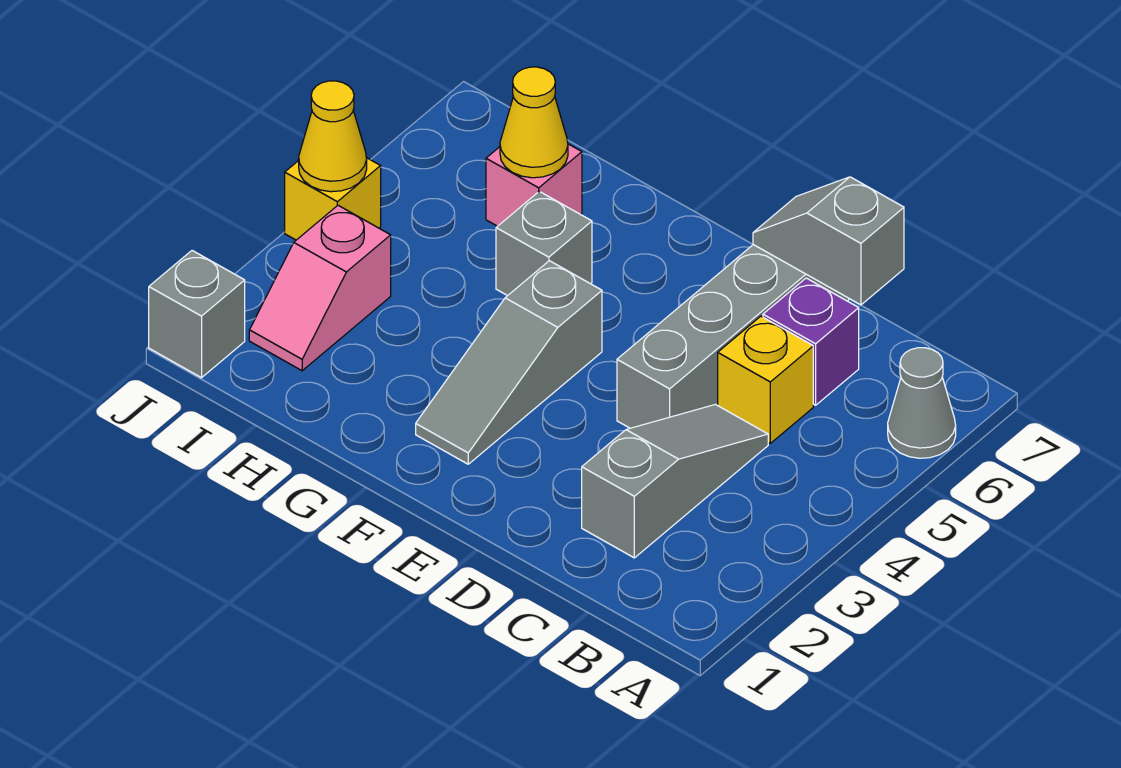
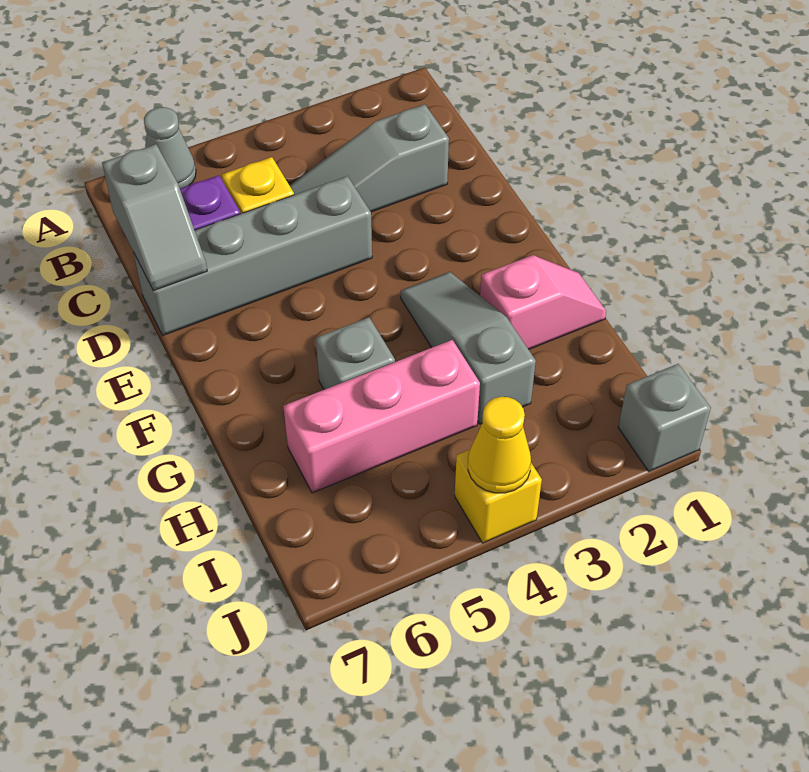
grey slope F2:F4 level 1 top 4 -> grey slope F3:H3 level 1 top H
pink brick H6 level 1 -> pink brick H4:H6 level 1
yellow cone H6 level 2 -> none
pink slope I2:I3 level 1 top 3 -> pink slope G1:G2 level 1 top 2

